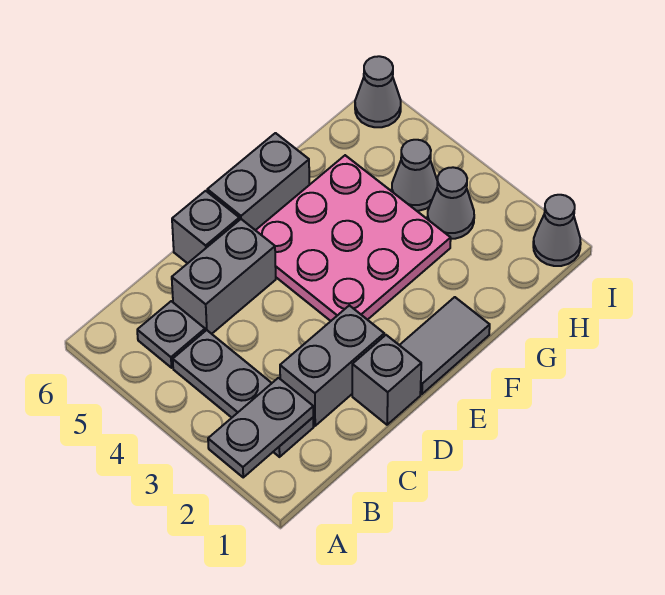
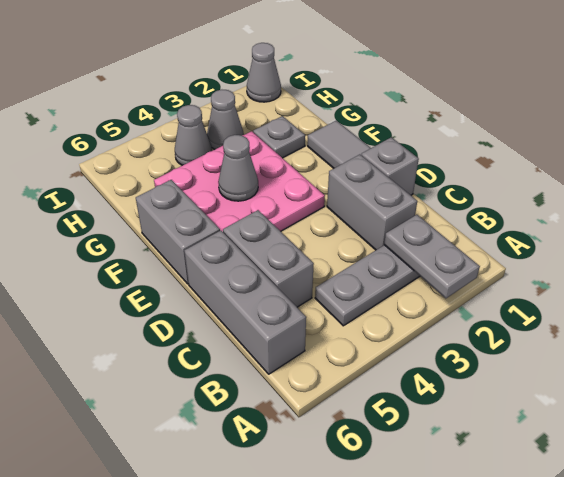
grey plate B5 level 1 -> grey plate G2 level 1
grey brick D6 level 1 -> grey brick B6:D6 level 1
grey cone I6 level 1 -> grey cone F4 level 2

